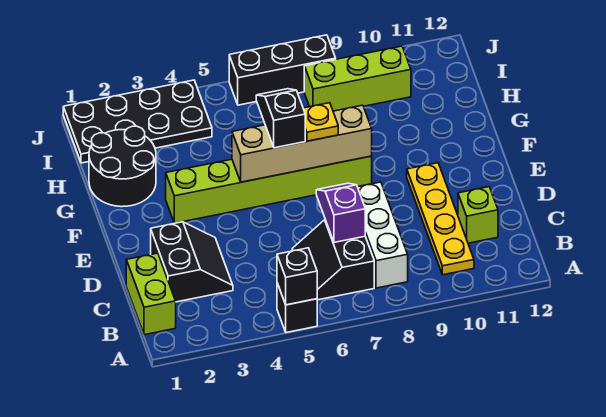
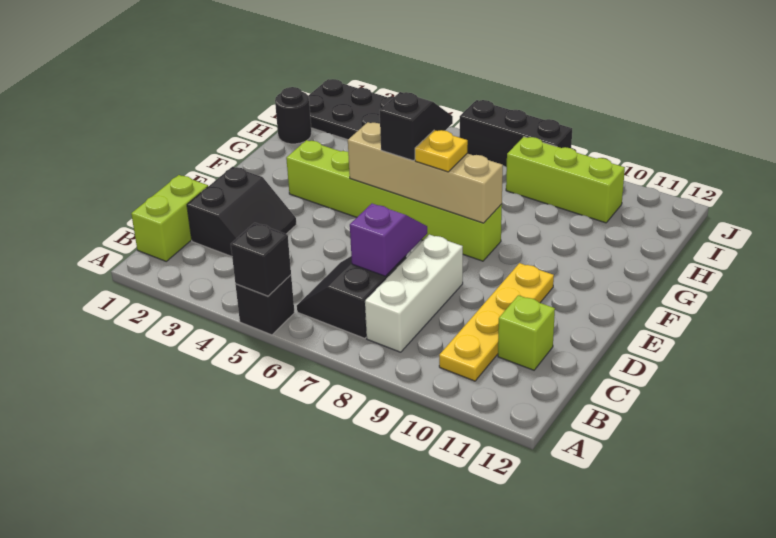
black round brick G1:H2 level 1 -> black round brick H1 level 1

